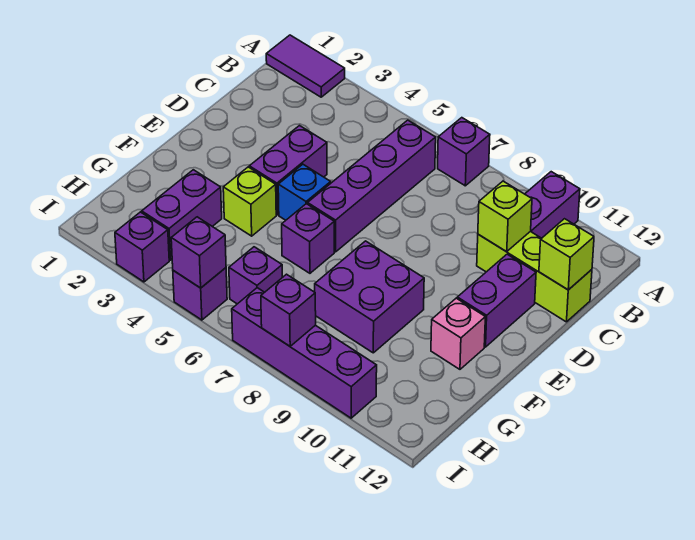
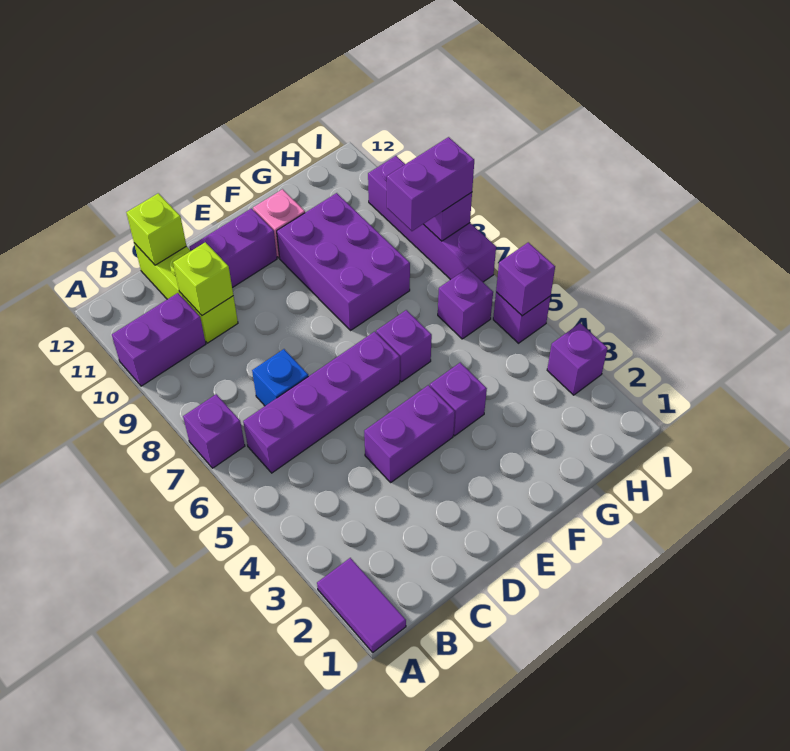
blue brick E5 level 1 -> blue brick C7 level 1
lime brick F4 level 1 -> purple brick F4 level 1
purple brick F8:G9 level 1 -> purple brick F8:G10 level 1
purple brick G3:H3 level 1 -> purple brick H8:I8 level 3

